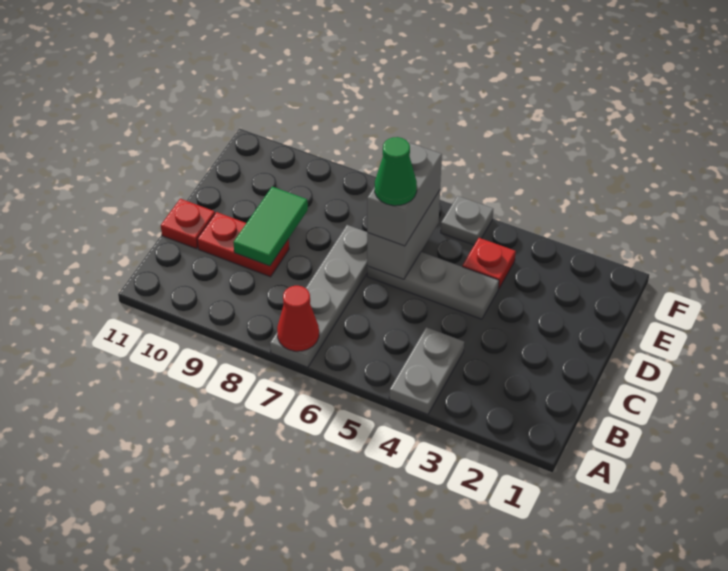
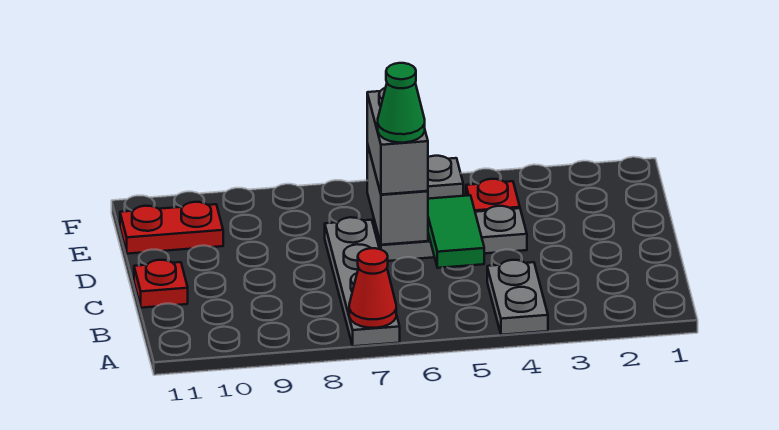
red plate C9:C10 level 1 -> red plate E10:E11 level 1
green tile C9:D9 level 2 -> green tile C5:D5 level 2

